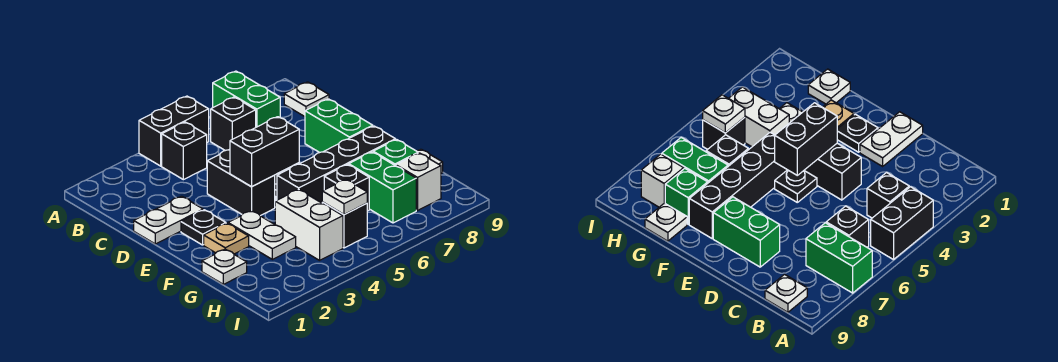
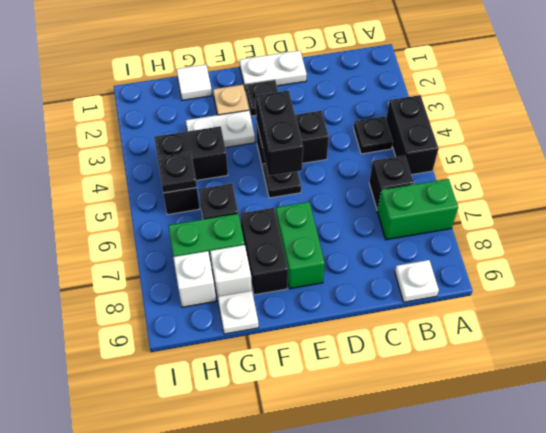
black brick B4 level 1 -> black plate B4 level 1
white plate D1:D2 level 1 -> white plate D1:E1 level 1
green brick D8:E8 level 1 -> green brick E7:E8 level 1
black brick F5:F8 level 1 -> black brick F7:F8 level 1
white plate G1 level 1 -> white tile G1 level 1
white brick G4:H4 level 1 -> black brick G4:H4 level 1
green brick G8 level 1 -> white brick G8 level 1
white plate H5 level 2 -> black plate H5 level 2

